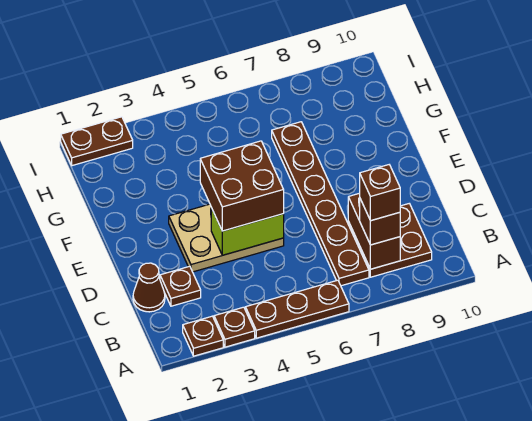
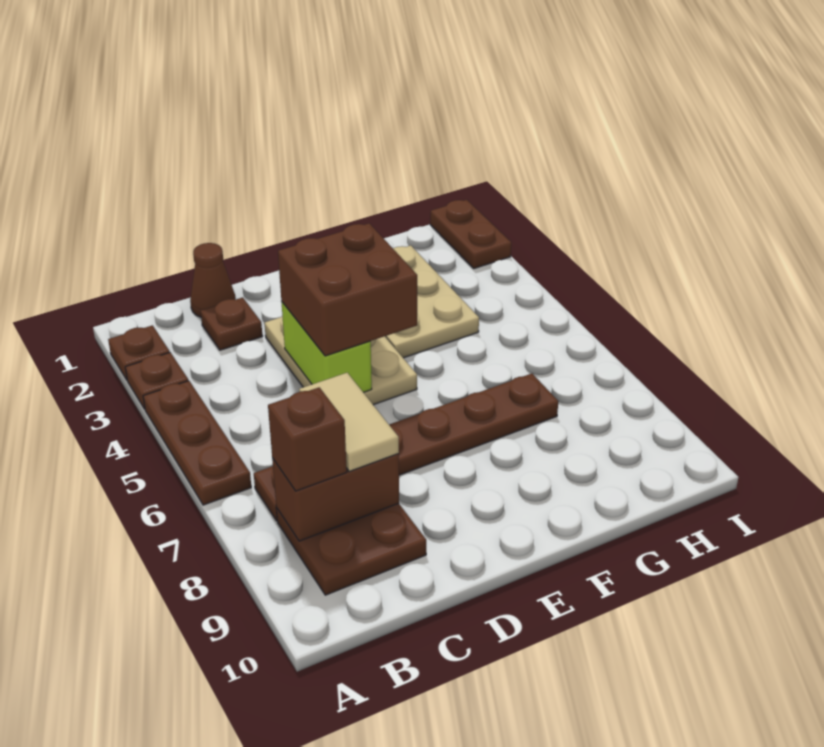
brown brick B8 level 4 -> none
none -> tan tile C7:C8 level 3
none -> tan plate F2:G4 level 1

